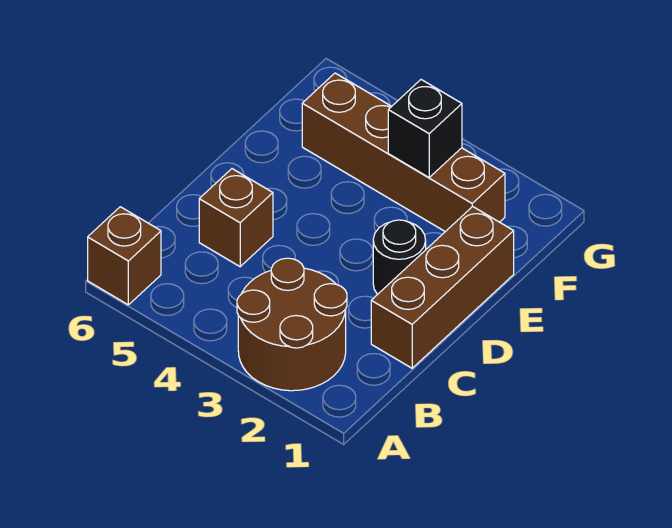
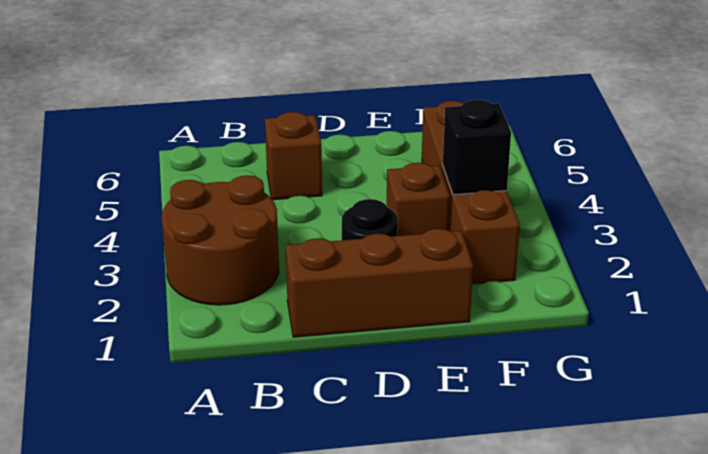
brown brick A6 level 1 -> brown brick E3 level 1

